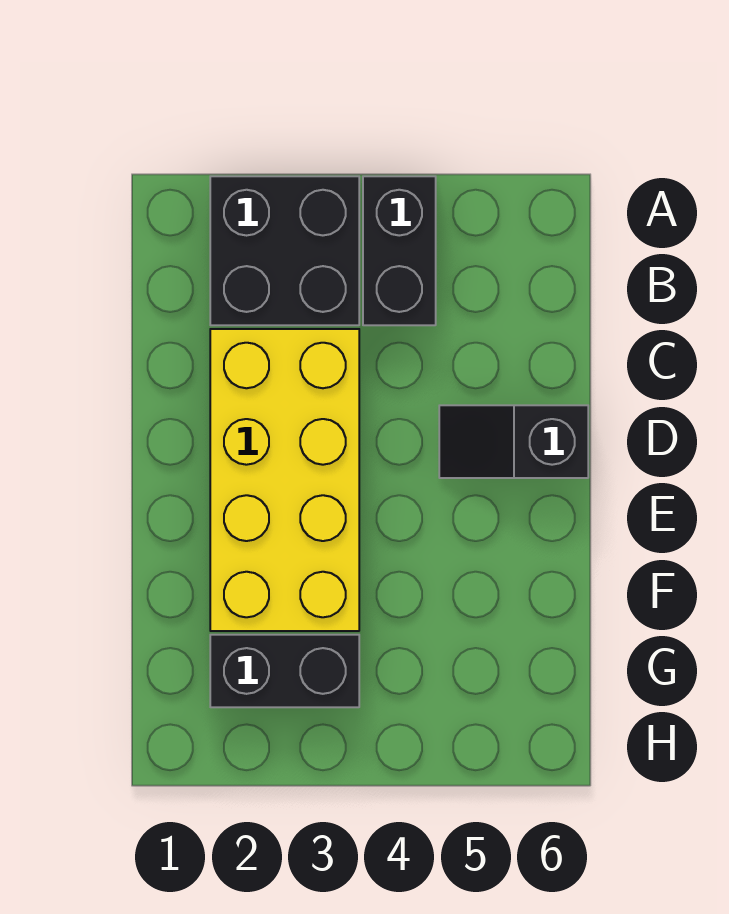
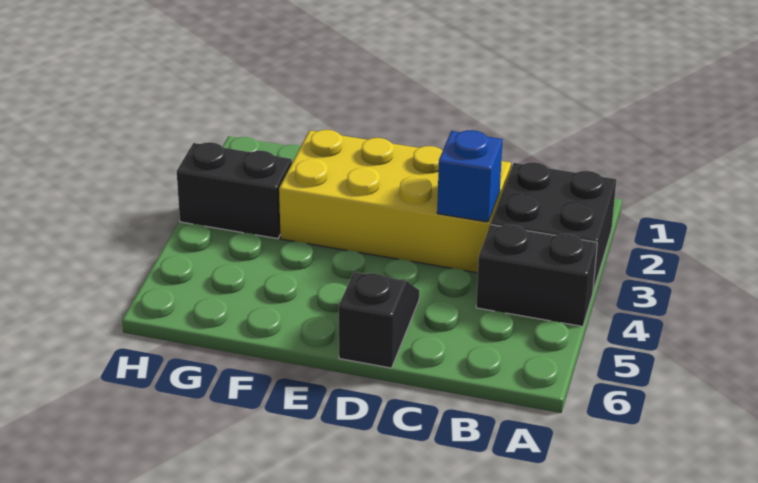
none -> blue brick C3 level 2
black brick G2:G3 level 1 -> black brick G3:H3 level 1

